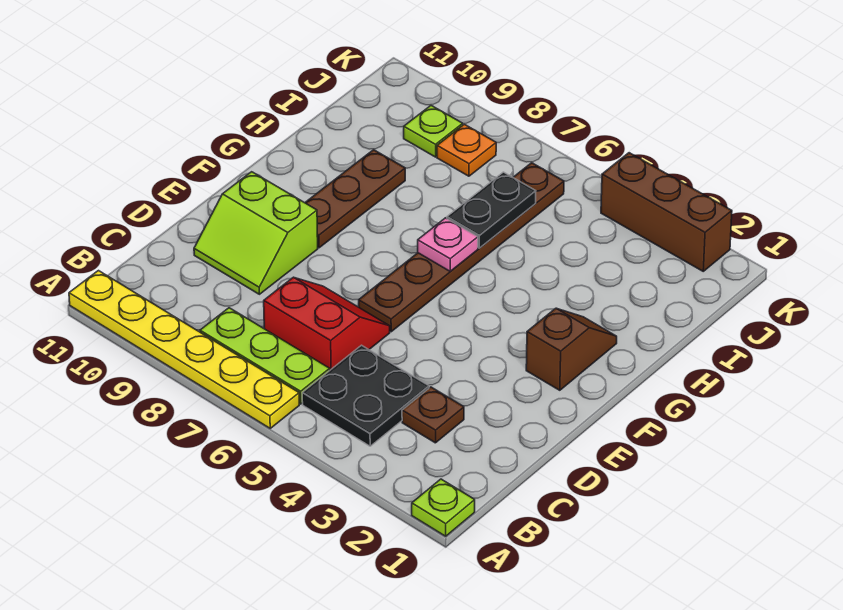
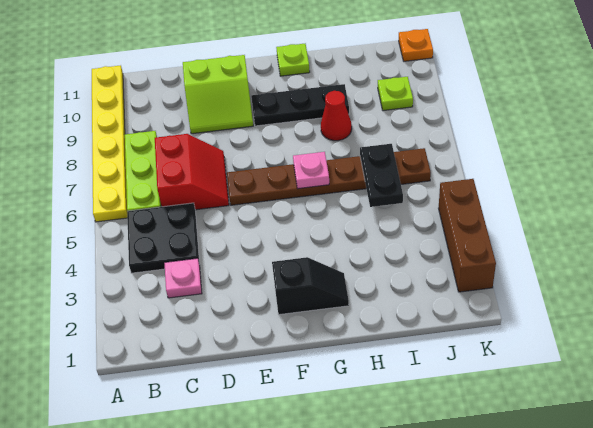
lime plate A1 level 1 -> lime plate G11 level 1
brown plate C3 level 1 -> pink plate C3 level 1
lime slope D9:E10 level 1 top E -> lime slope D9:E10 level 1 top 10
brown slope F2:G2 level 1 top F -> black slope F2:G2 level 1 top F
brown plate F9:H9 level 1 -> black plate F9:H9 level 1
black plate H6:I6 level 2 -> black plate I5:I6 level 2
none -> red cone H8 level 1
orange plate J8 level 1 -> orange plate K11 level 1

